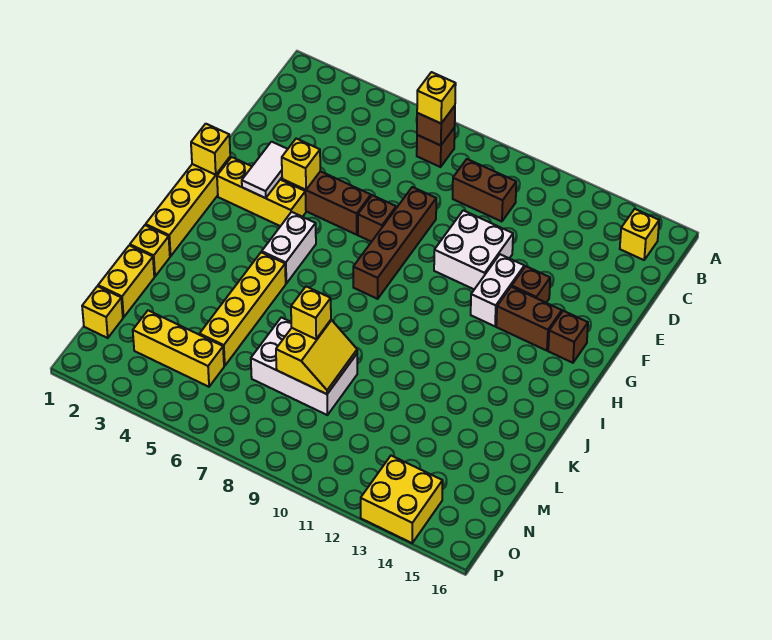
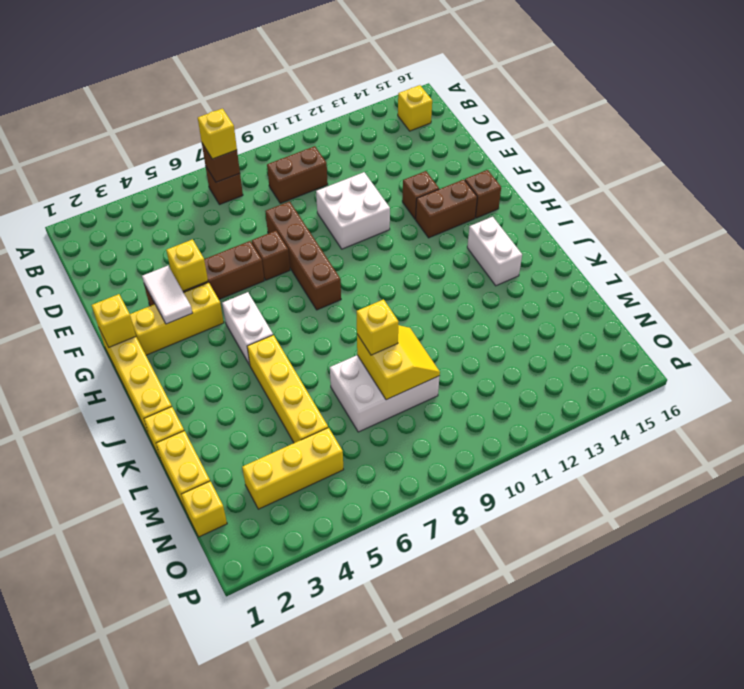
white brick F12:G12 level 1 -> white brick I14:J14 level 1
yellow brick O13:P14 level 1 -> none

